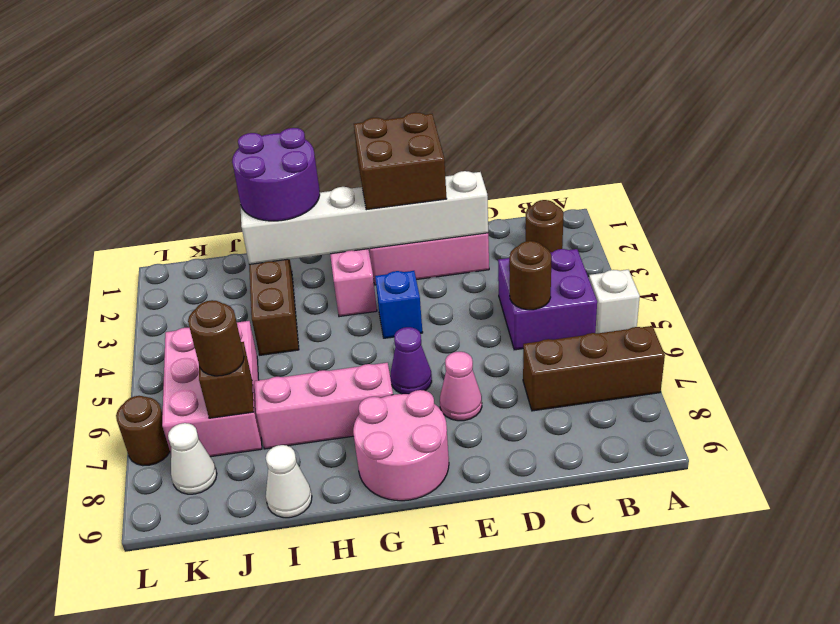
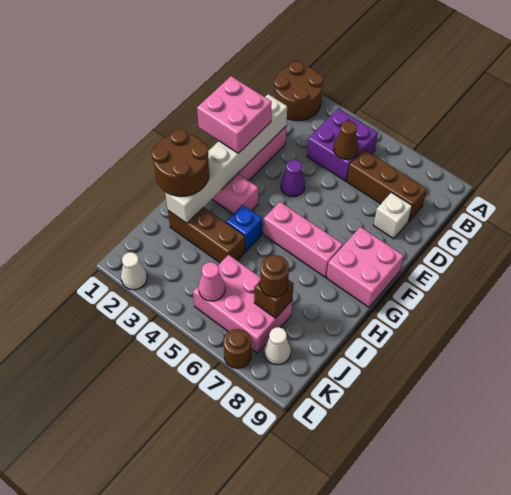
white brick A5 level 1 -> white brick D8 level 1
brown brick A7:C7 level 1 -> brown brick C6:C8 level 1
brown round brick B2 level 1 -> brown round brick A1:B2 level 1
brown round brick C5 level 2 -> brown cone C5 level 2
brown brick E1:F2 level 3 -> pink brick E1:F2 level 3
pink cone E7 level 1 -> pink cone K5 level 2
blue brick F4 level 1 -> blue brick H4 level 1
purple cone F6 level 1 -> purple cone E4 level 1
pink round brick F8:G9 level 1 -> pink brick F8:G9 level 1
pink brick G7:I7 level 1 -> pink brick G5:G7 level 1
purple round brick H1:I2 level 3 -> brown round brick H1:I2 level 3
white cone I9 level 1 -> white cone L2 level 1

